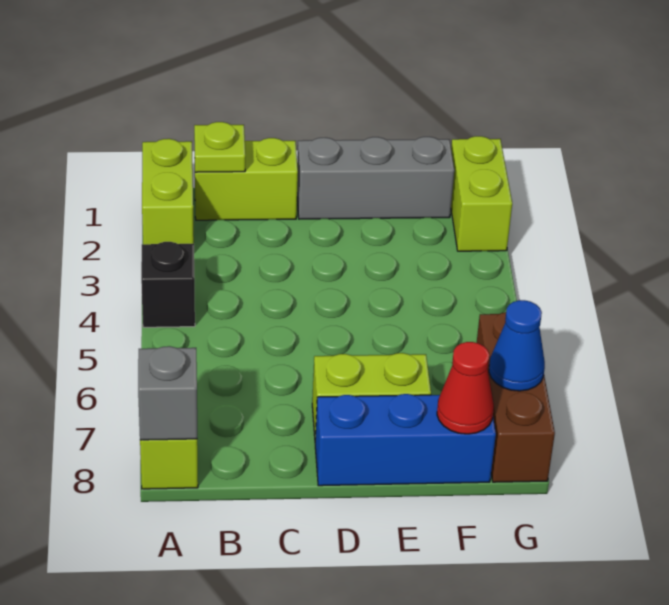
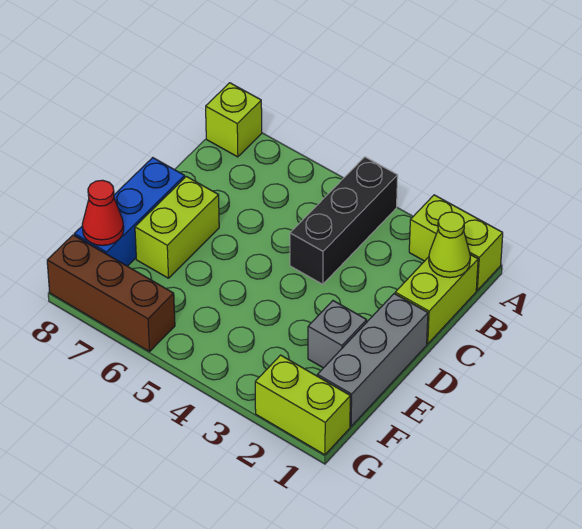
black brick A4 level 1 -> black brick A4:C4 level 1
grey brick A8 level 2 -> grey brick E2 level 1
lime plate B1 level 2 -> lime cone B1 level 2
blue cone G7 level 2 -> none

